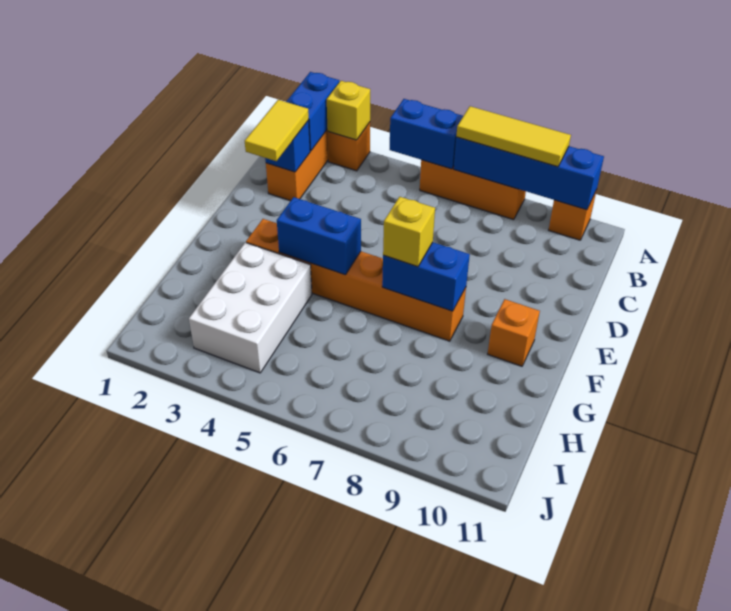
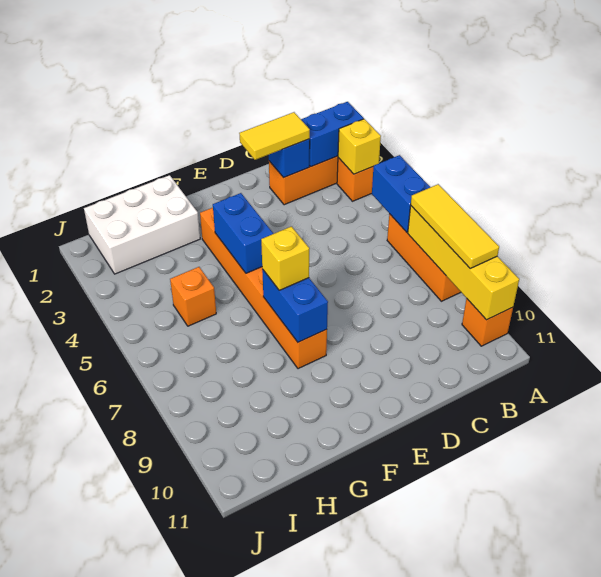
blue brick A7:A10 level 2 -> yellow brick A7:A10 level 2
orange brick F10 level 1 -> orange brick H5 level 1
white brick G3:I4 level 1 -> white brick G1:I2 level 1

